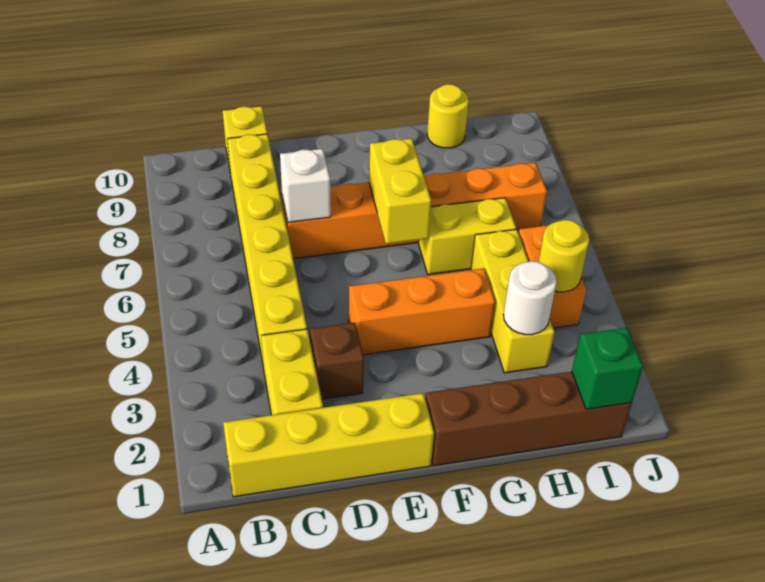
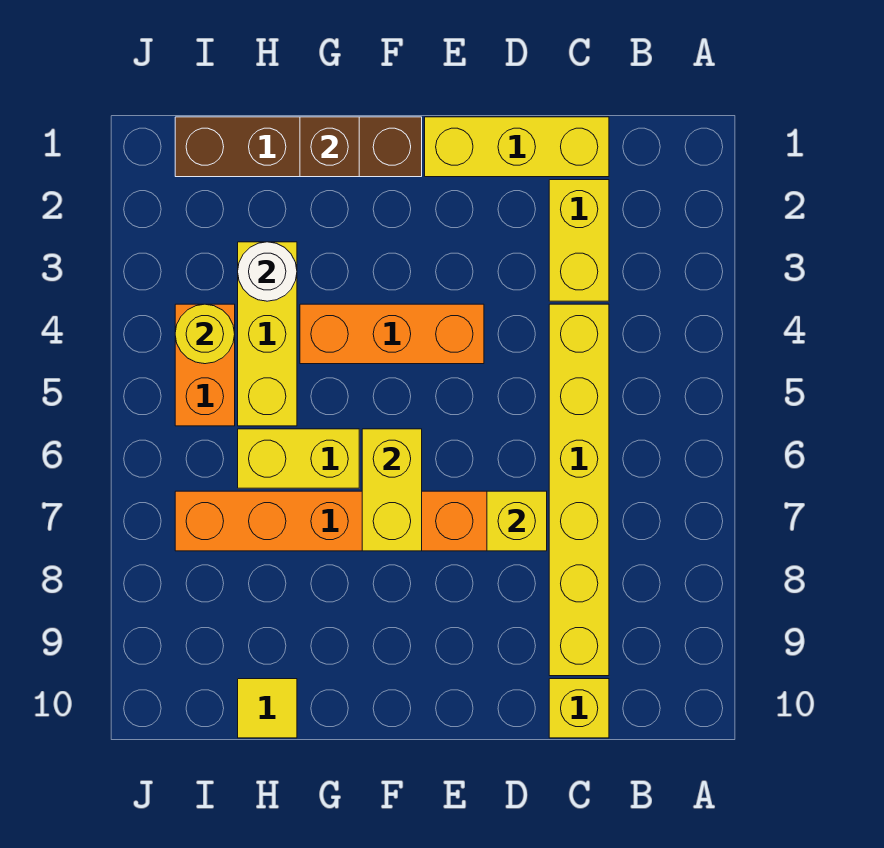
yellow brick B1:E1 level 1 -> yellow brick C1:E1 level 1
brown brick D3 level 1 -> brown brick G1 level 2
white brick D7 level 2 -> yellow brick D7 level 2
yellow round brick H10 level 1 -> yellow tile H10 level 1
green brick I1 level 2 -> none

